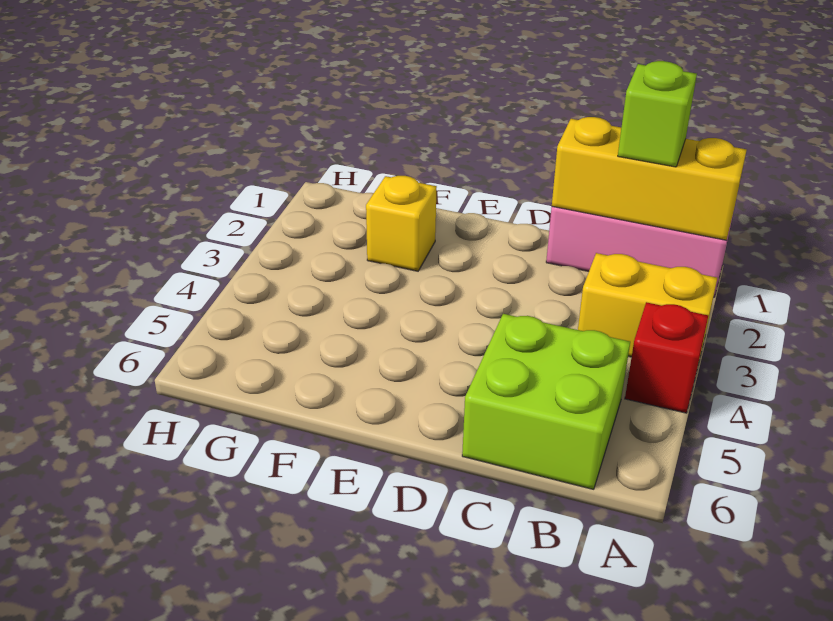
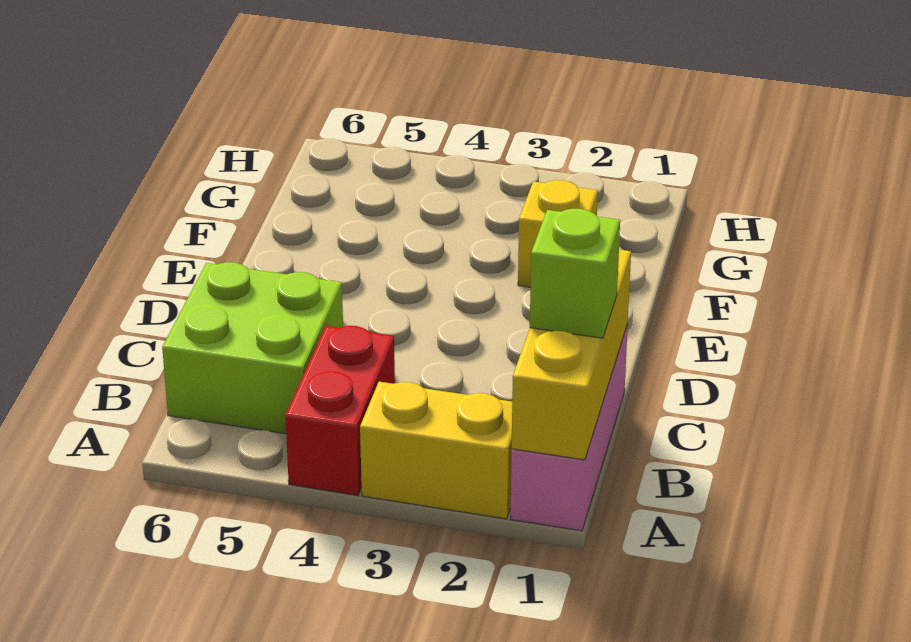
yellow brick A3:B3 level 1 -> yellow brick A2:A3 level 1
red brick A4 level 1 -> red brick A4:B4 level 1

